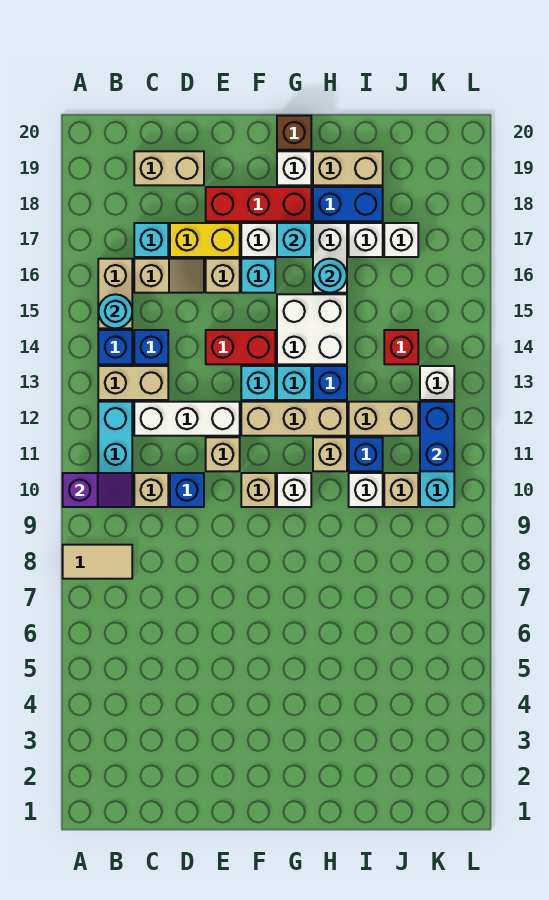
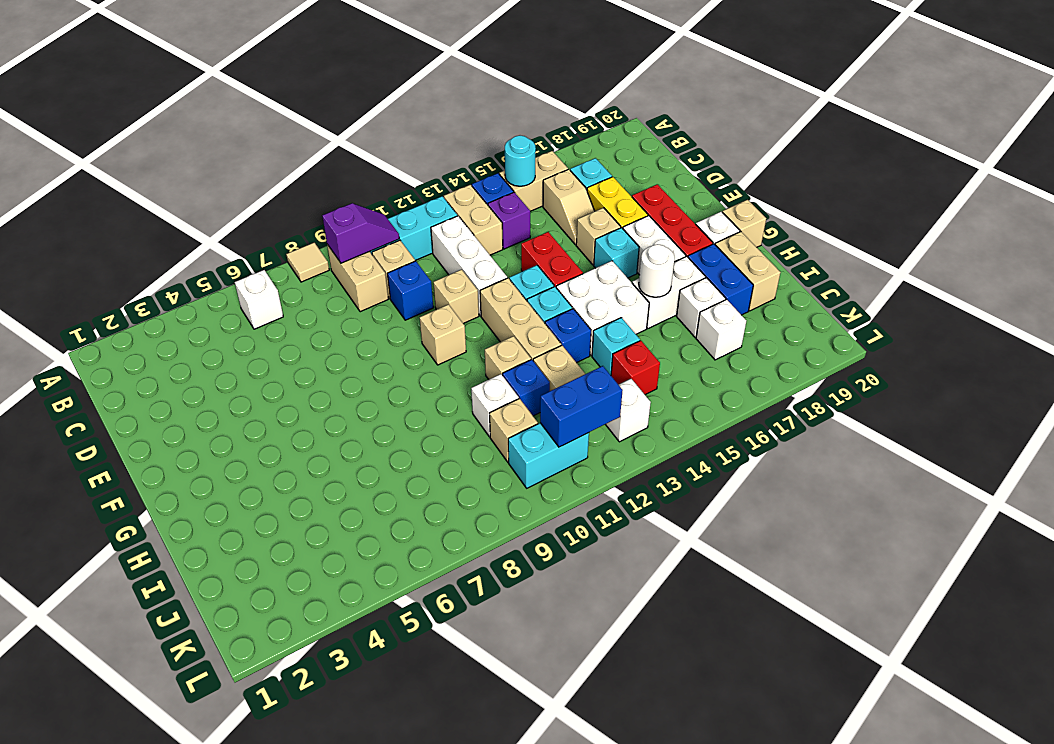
tan tile A8:B8 level 1 -> tan tile A8 level 1
purple slope A10:B10 level 2 top A -> purple slope B9:B10 level 2 top 9
blue brick C14 level 1 -> purple brick C14 level 1
tan brick C19:D19 level 1 -> tan brick B9:C9 level 1
white brick G10 level 1 -> white brick B6 level 1
cyan brick G17 level 2 -> cyan brick I14 level 1
brown brick G20 level 1 -> tan brick G20 level 1
cyan round brick H16 level 2 -> white round brick H16 level 2

